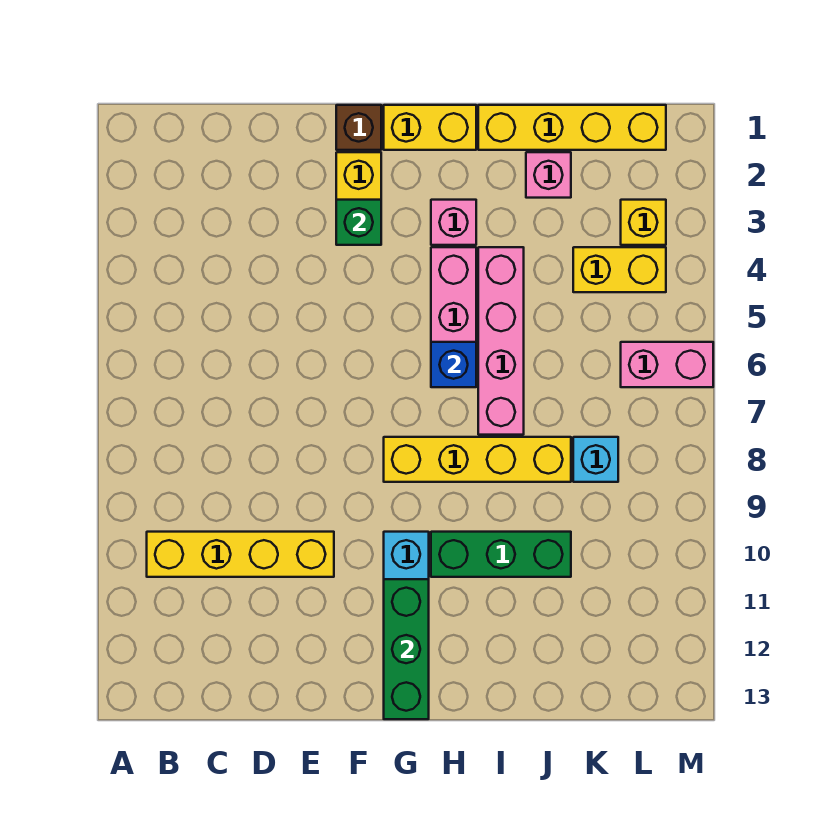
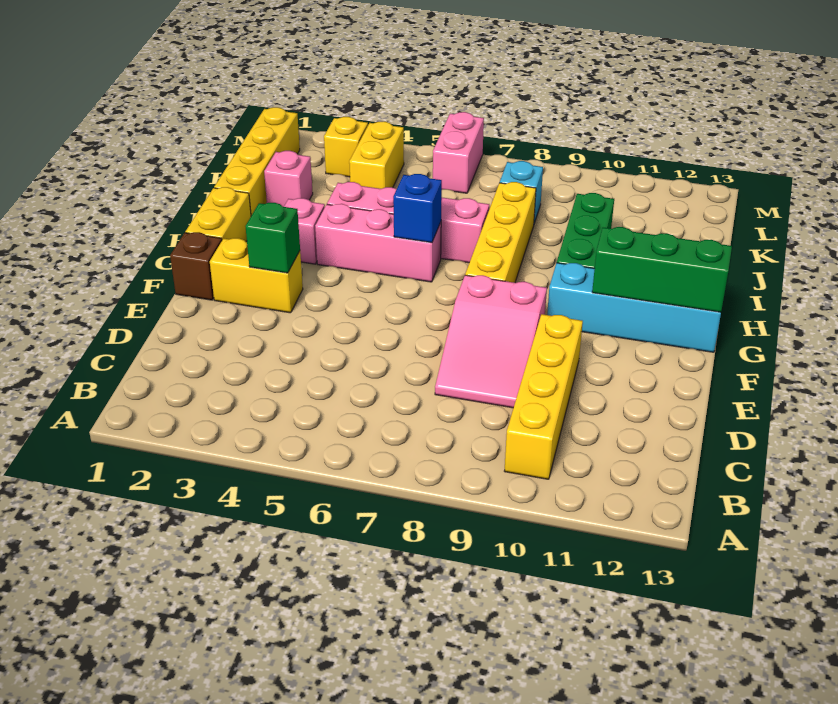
none -> pink slope D8:F9 level 1 top F

